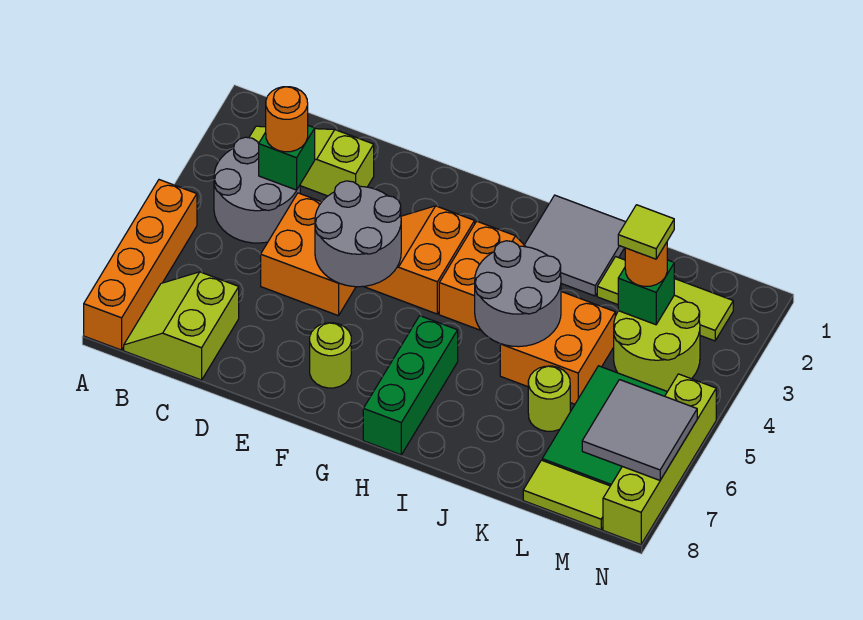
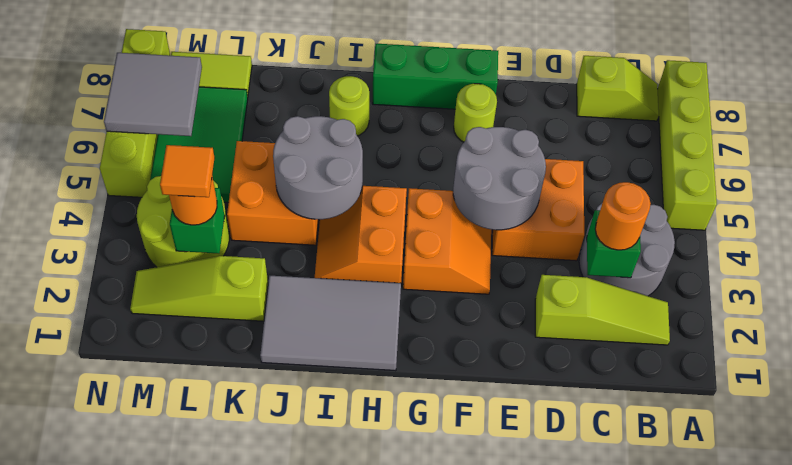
orange brick A5:A8 level 1 -> lime brick A5:A8 level 1
lime slope B7:C8 level 1 top C -> lime slope B8:C8 level 1 top C
green brick H6:H8 level 1 -> green brick F8:H8 level 1
grey tile I1:J2 level 1 -> grey tile H1:J2 level 1
lime tile K2:M2 level 1 -> lime slope K2:M2 level 1 top K
lime round brick K6 level 1 -> lime round brick I7 level 1
lime tile L3 level 4 -> orange tile L3 level 4

